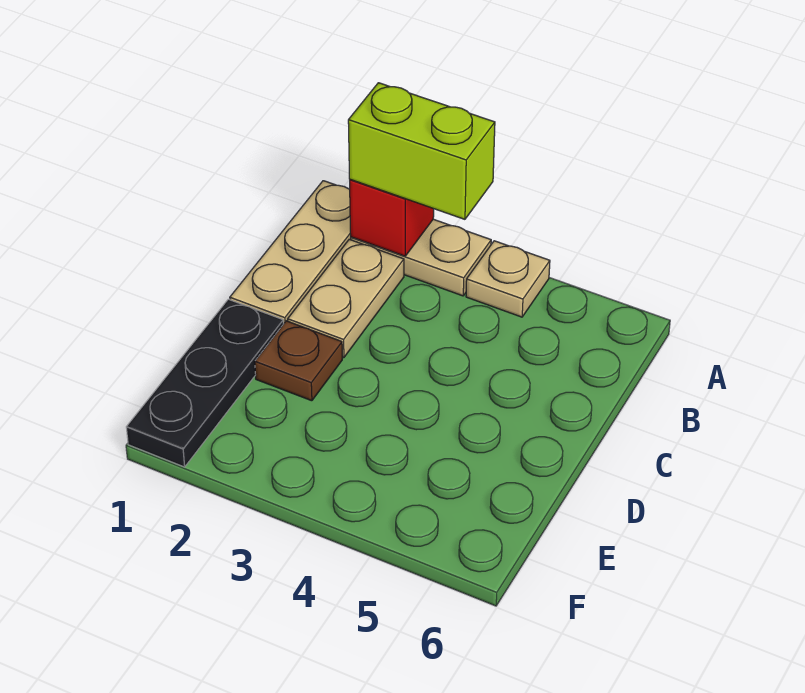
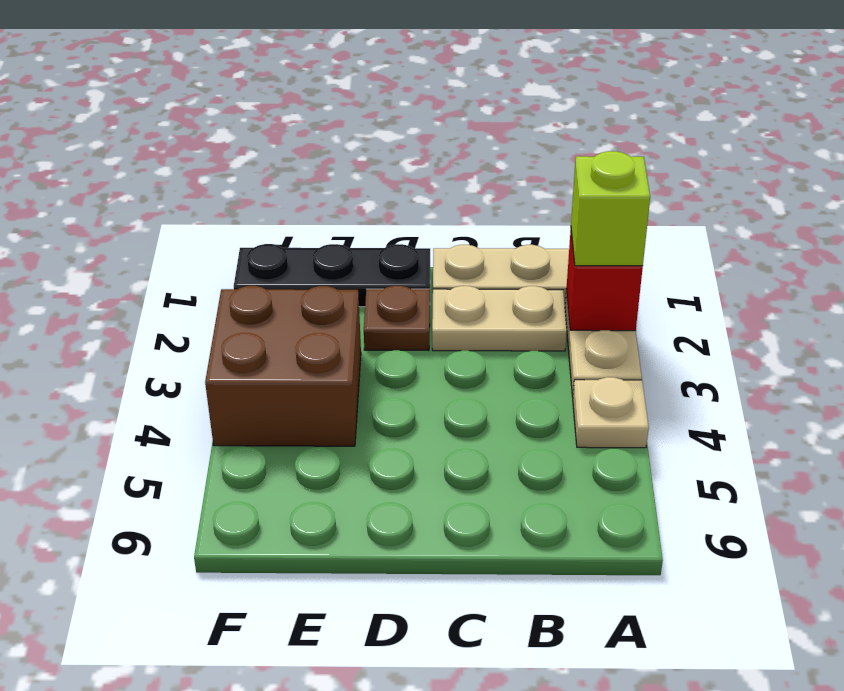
lime brick A2:A3 level 3 -> lime brick A2 level 3
none -> brown brick E3:F4 level 1

